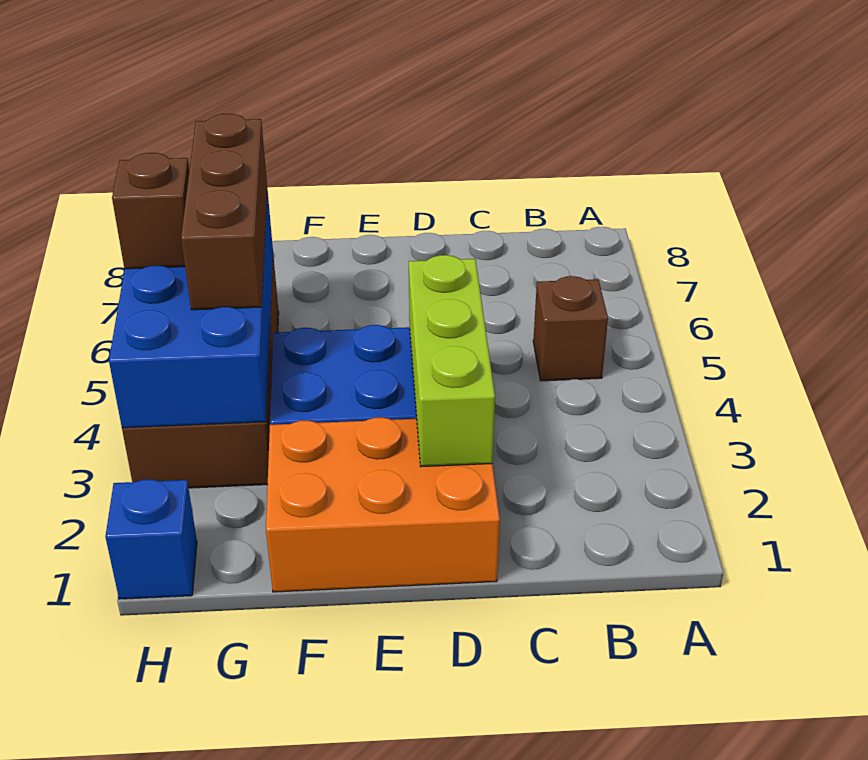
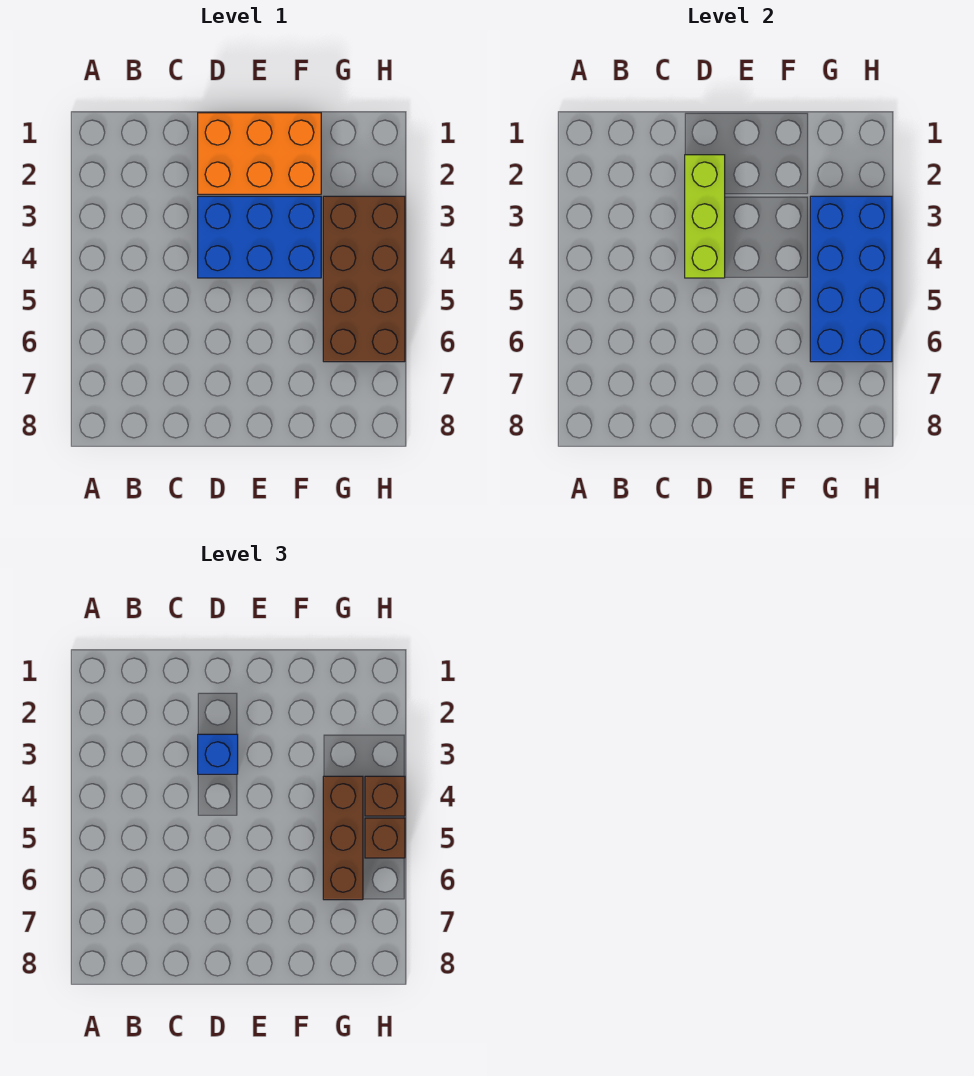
brown brick B5 level 1 -> brown brick H4 level 3
blue brick H1 level 1 -> blue brick D3 level 3

